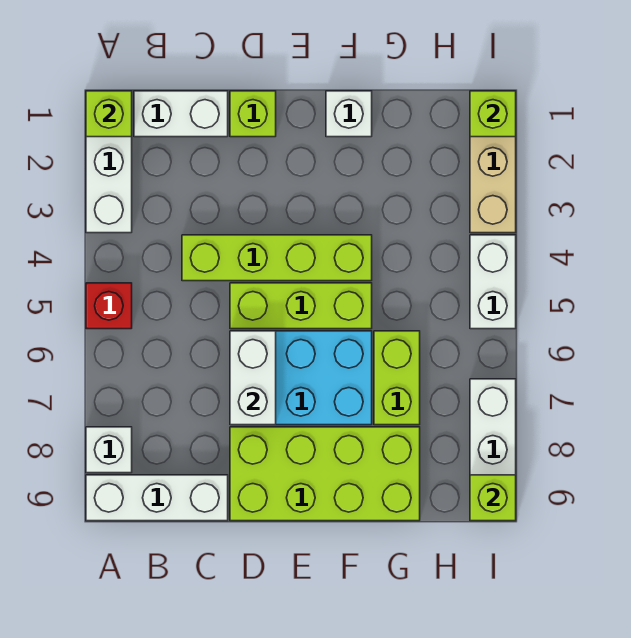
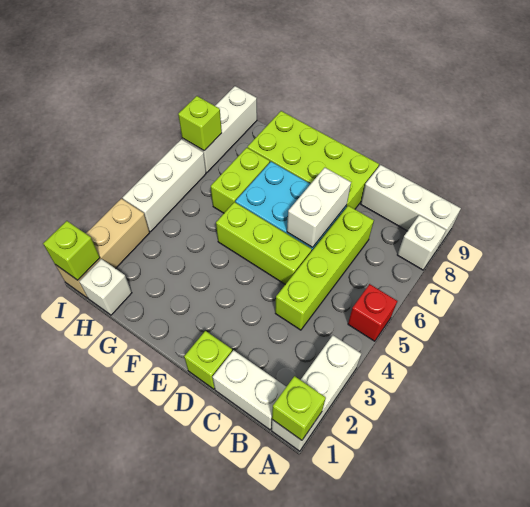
lime brick C4:F4 level 1 -> lime brick C4:C7 level 1
white brick F1 level 1 -> white brick H1 level 1
white brick I4:I5 level 1 -> white brick I4:I6 level 1
lime brick I9 level 2 -> lime brick I7 level 2

